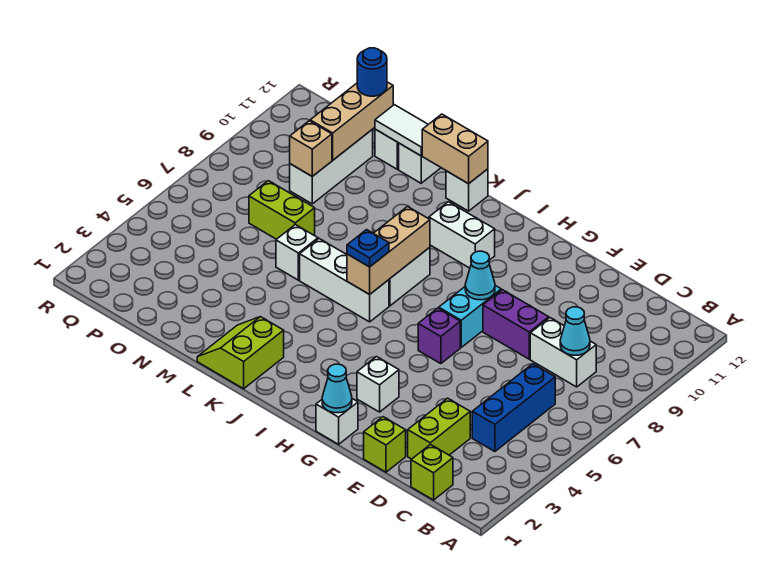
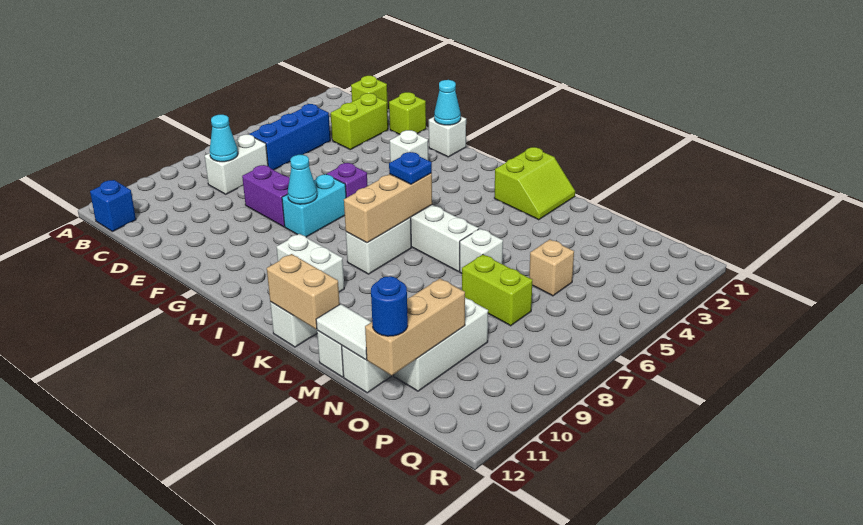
none -> blue brick B12 level 1
white brick C8:D8 level 1 -> white brick C7:C8 level 1
tan brick O9 level 2 -> tan brick O5 level 1

